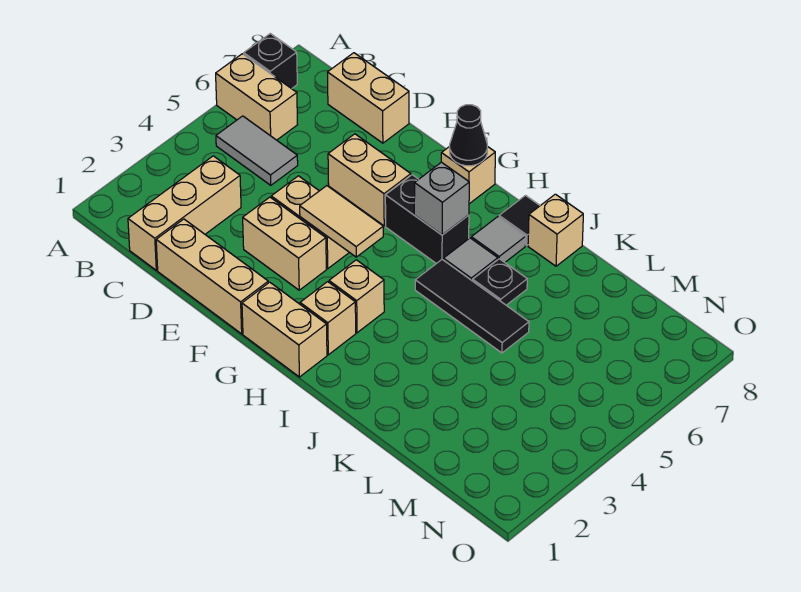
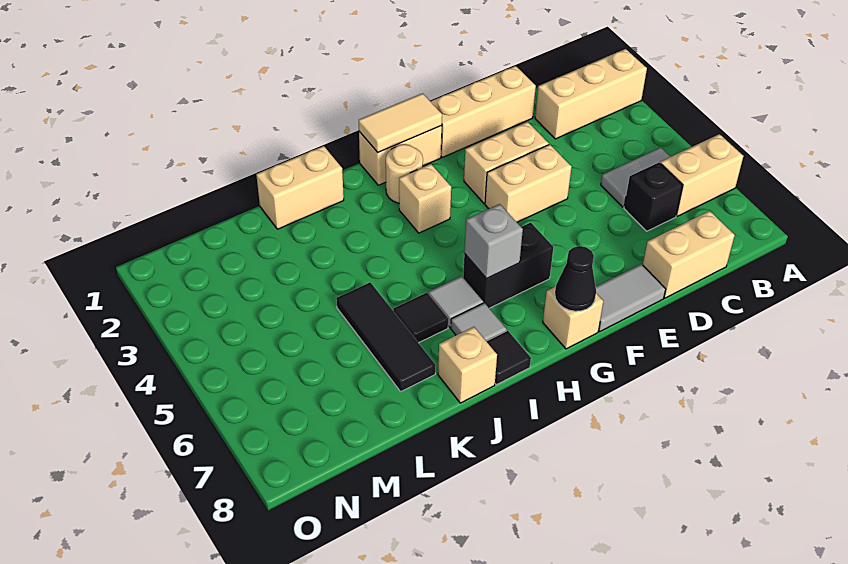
black brick A7 level 1 -> black brick C6 level 1
tan brick C1:C3 level 1 -> tan brick A2:C2 level 1
tan brick E6:F6 level 1 -> tan brick J1:K1 level 1
none -> grey tile E8:F8 level 1
tan tile F4:G4 level 2 -> tan tile G1:H1 level 2
tan brick H2 level 1 -> tan round brick H2 level 1
black tile I5:K5 level 1 -> black tile K5:K7 level 1
black plate J6 level 1 -> black tile J6 level 1

